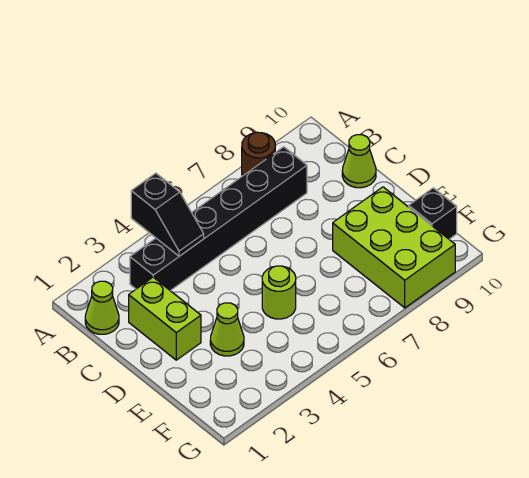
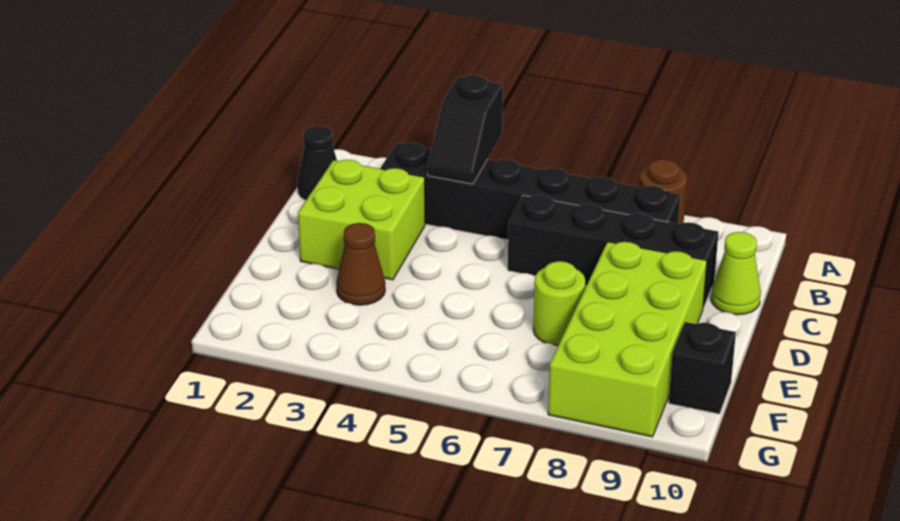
lime cone B1 level 1 -> black cone B1 level 1
lime brick C2:D2 level 1 -> lime brick C2:D3 level 1
none -> black brick C6:C9 level 1
lime cone E3 level 1 -> brown cone E3 level 1
lime round brick E5 level 1 -> lime round brick E7 level 1
lime brick E8:G9 level 1 -> lime brick D8:G9 level 1

